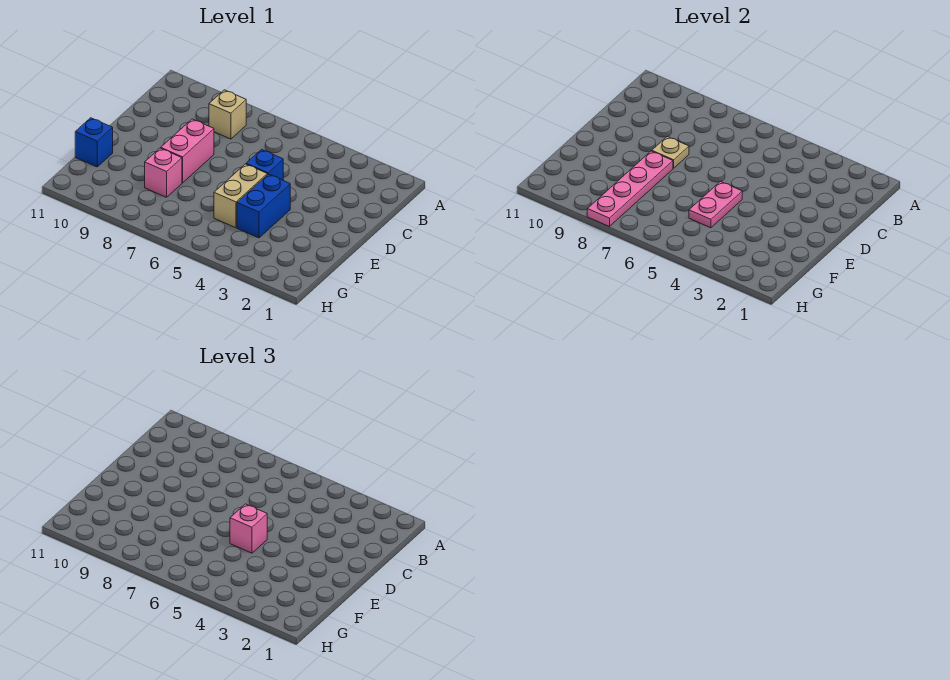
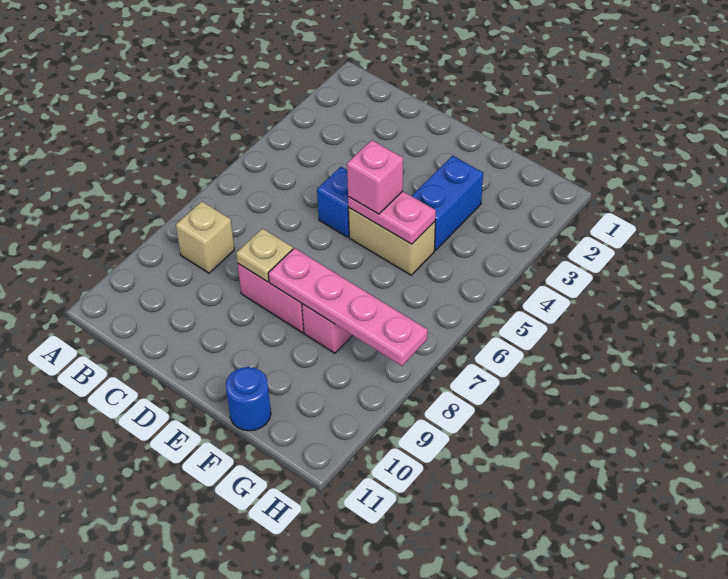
blue brick E4:F4 level 1 -> blue brick F3:F4 level 1
blue brick F11 level 1 -> blue round brick F11 level 1

